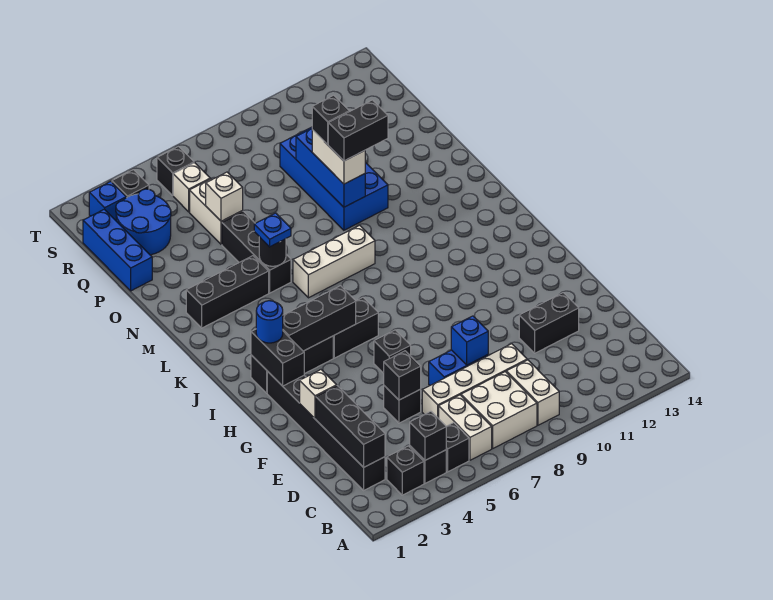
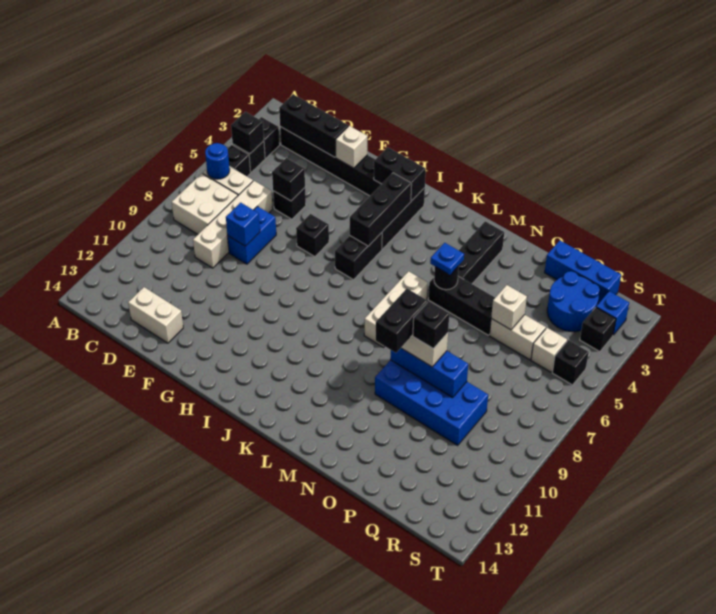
white brick B9:C9 level 1 -> white brick D13:E13 level 1
black brick E11:E12 level 1 -> none
blue round brick I2 level 3 -> blue round brick B6 level 2

